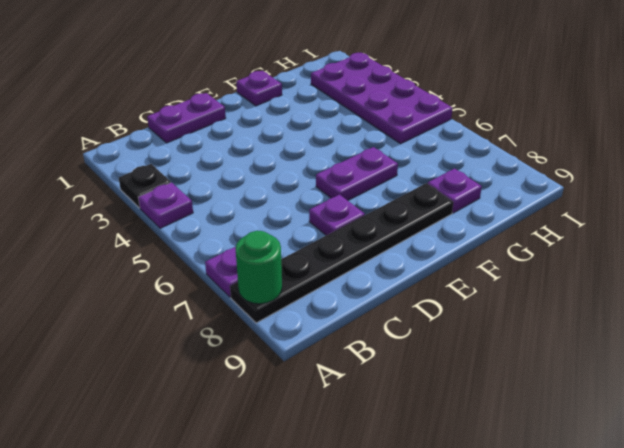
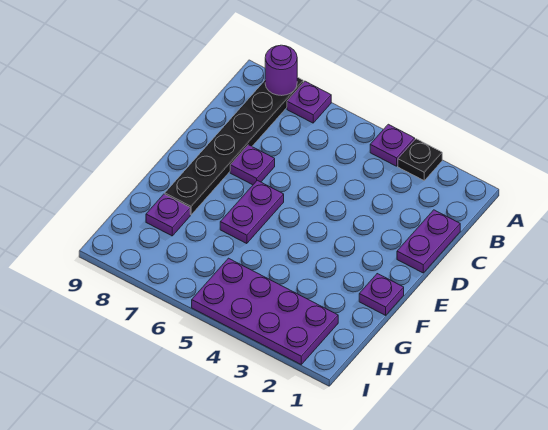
green round brick A8 level 2 -> purple round brick A8 level 2

